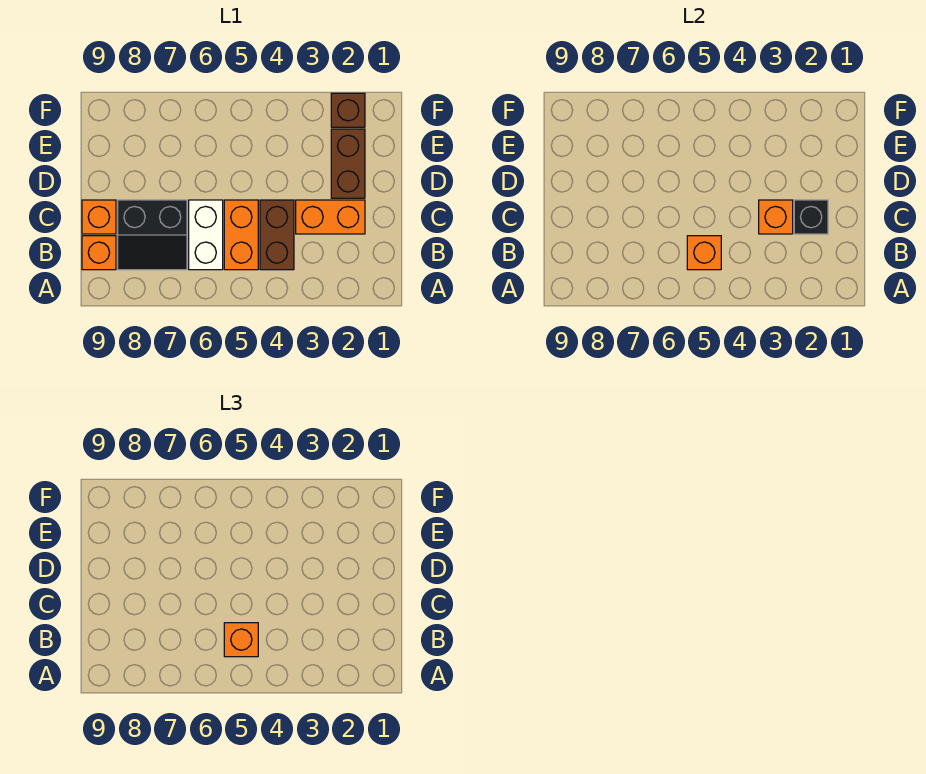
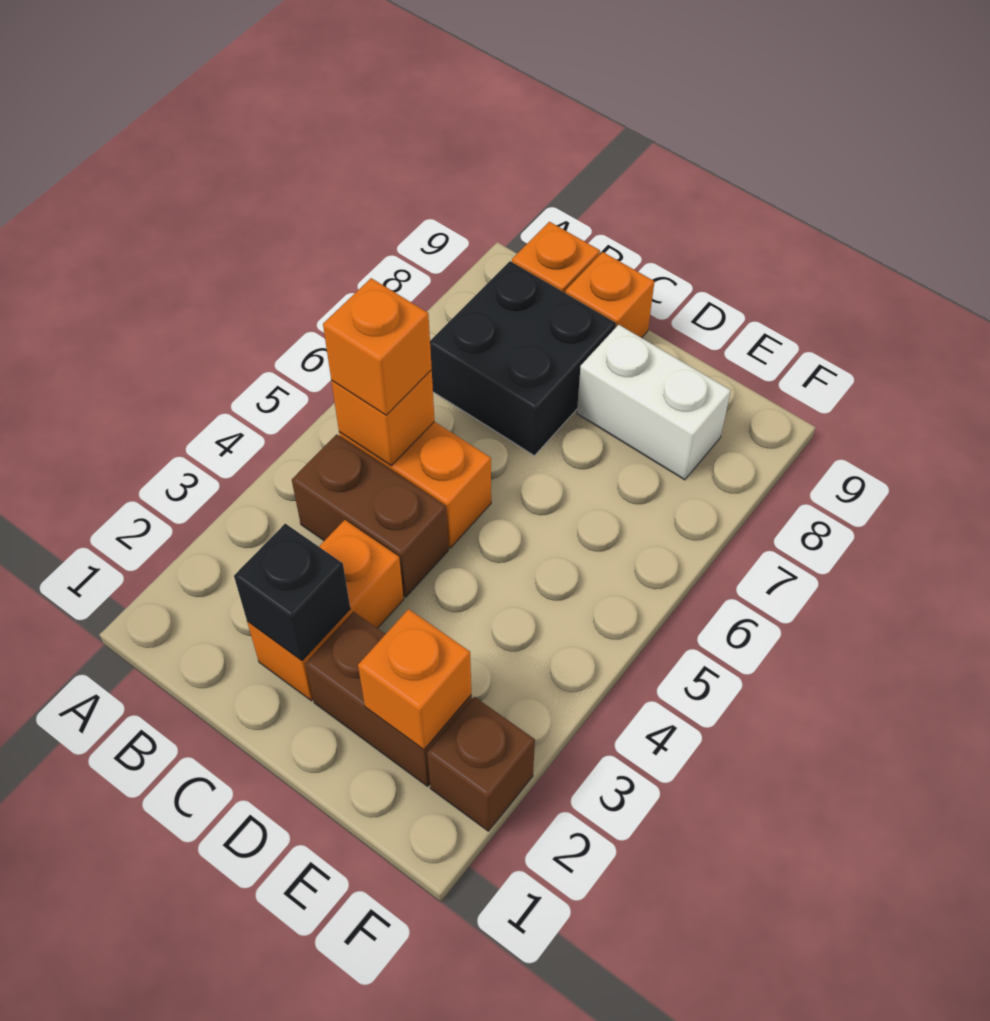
white brick B6:C6 level 1 -> white brick D8:E8 level 1
black slope B7:C8 level 1 top C -> black brick B7:C8 level 1
orange brick C3 level 2 -> orange brick E2 level 2

